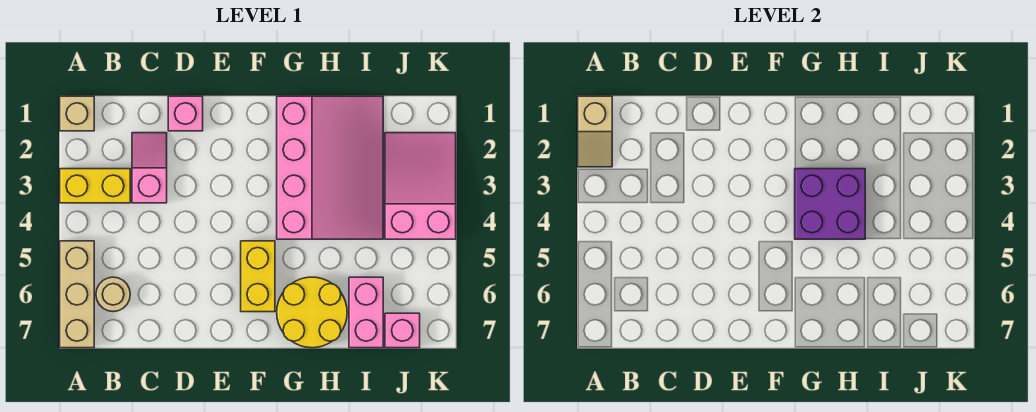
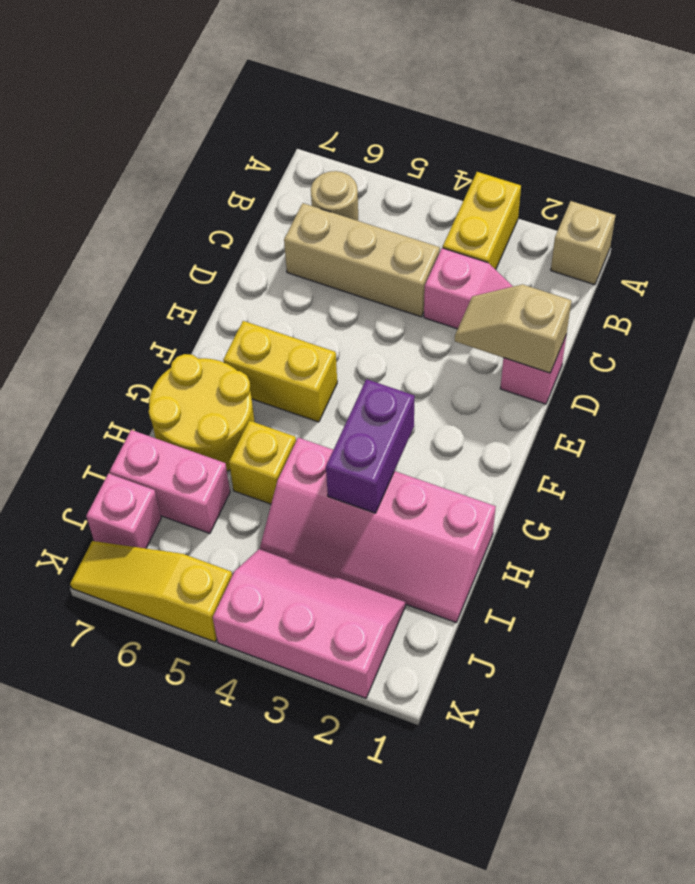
tan slope A1:A2 level 2 top 1 -> tan slope D1:D2 level 2 top 1
tan brick A5:A7 level 1 -> tan brick C4:C6 level 1
pink slope G1:I4 level 1 top G -> pink slope H1:I4 level 1 top H
purple brick G3:H4 level 2 -> purple brick G3:H3 level 2
none -> yellow brick H5 level 1
pink slope J2:K4 level 1 top 4 -> pink slope J2:K4 level 1 top K
none -> yellow slope K5:K7 level 1 top 5

